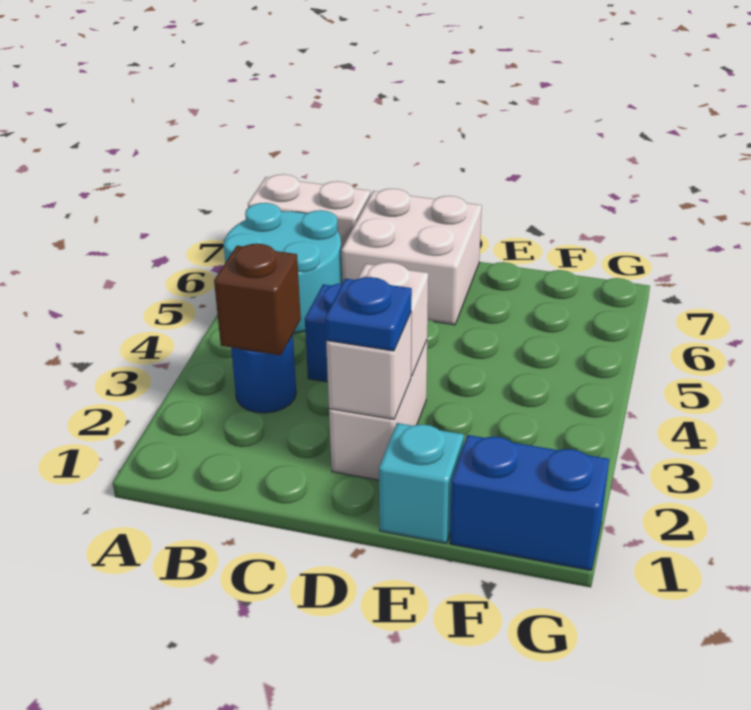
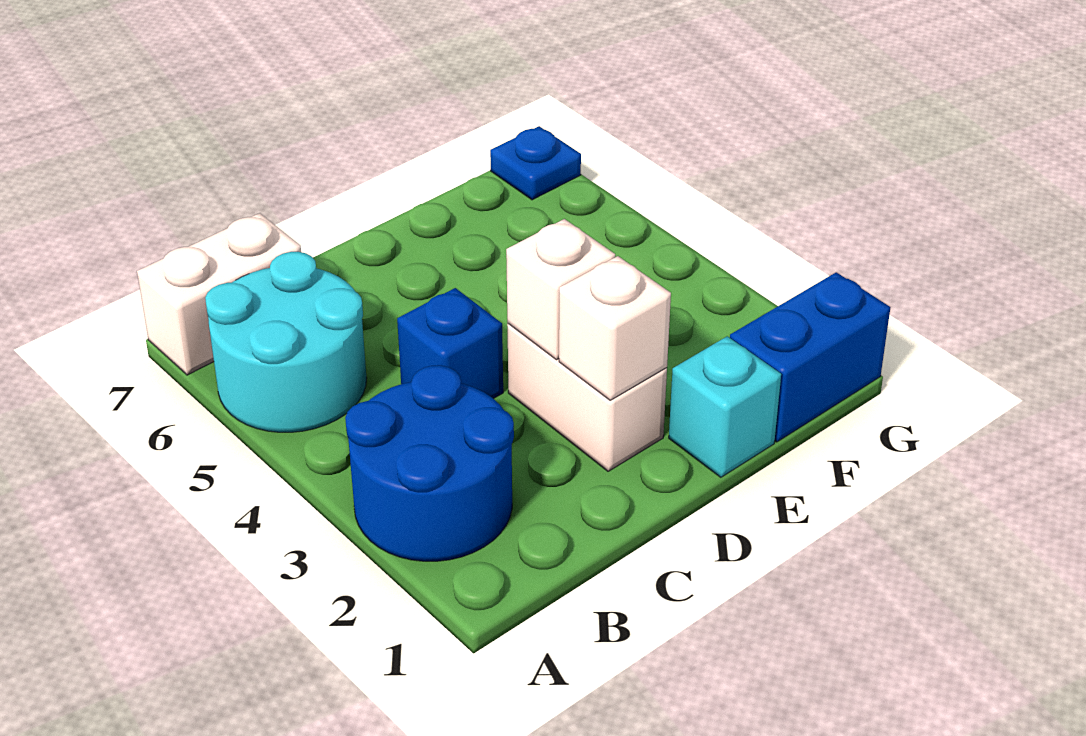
blue round brick B3 level 1 -> blue round brick A2:B3 level 1
brown brick B3 level 2 -> none
white brick C6:D7 level 1 -> none
blue plate D2 level 3 -> blue plate G7 level 1

